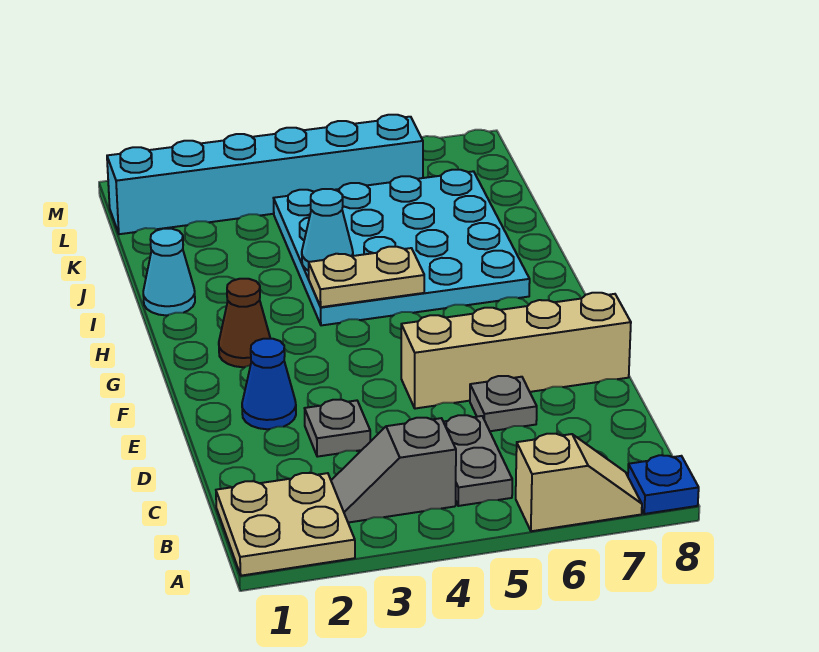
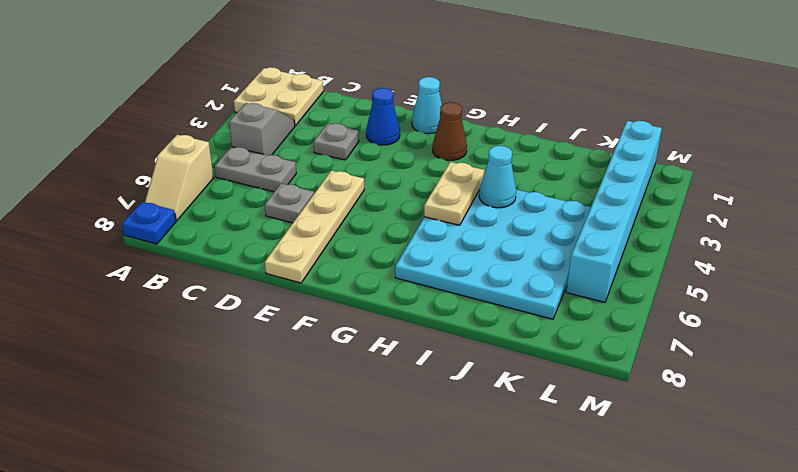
tan brick E5:E8 level 1 -> tan plate E5:E8 level 1
cyan cone I1 level 1 -> cyan cone F1 level 1

